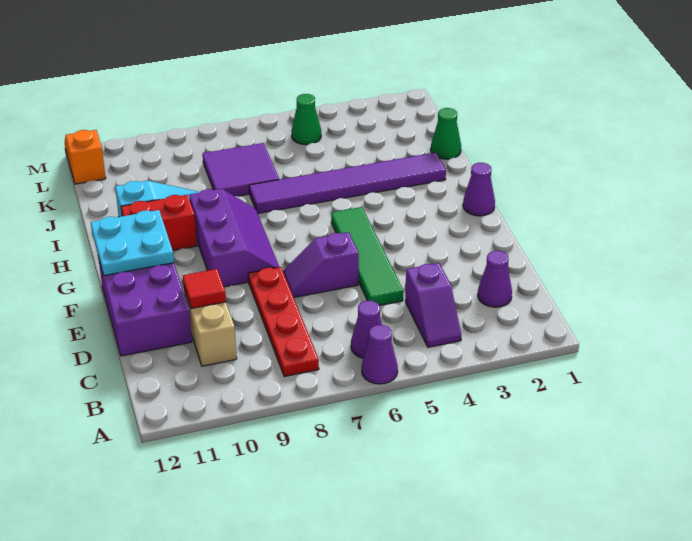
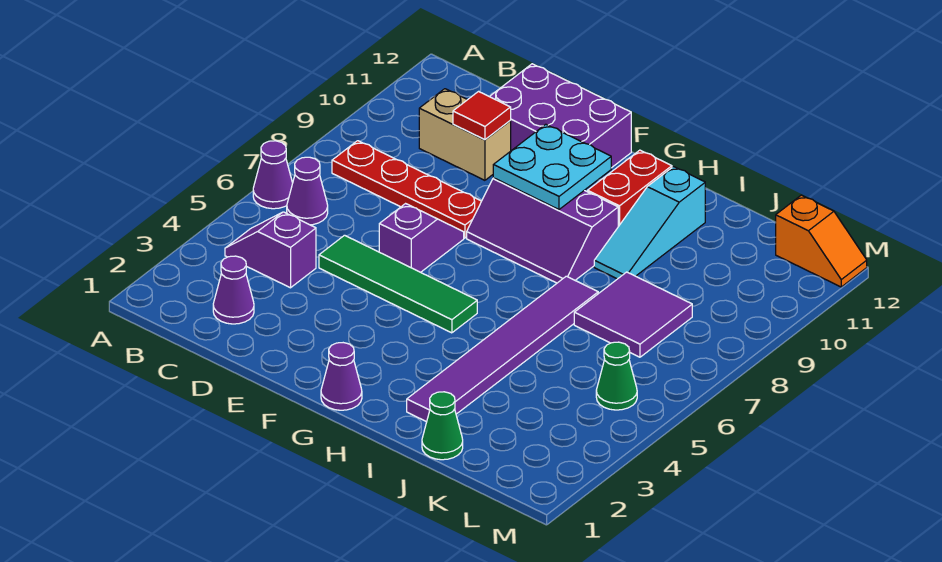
cyan plate F11:G12 level 2 -> cyan plate F9:G10 level 2

